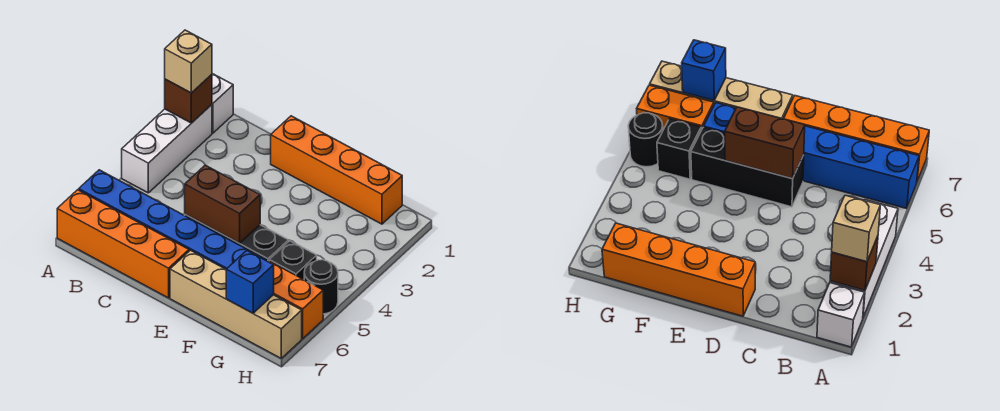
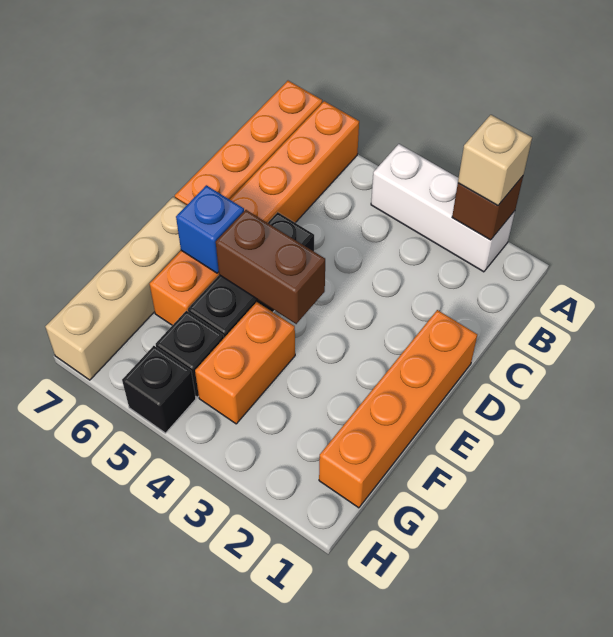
white brick A1 level 1 -> none
blue brick A6:F6 level 1 -> orange brick A6:F6 level 1
brown brick D5:E5 level 2 -> brown brick E4:E5 level 2
orange brick G6:H6 level 1 -> orange brick F4:G4 level 1
blue brick G7 level 2 -> blue brick E6 level 2
black round brick H5 level 1 -> black brick H5 level 1

